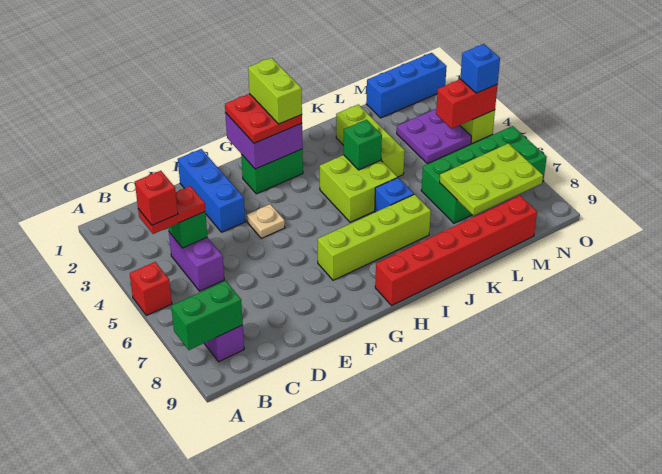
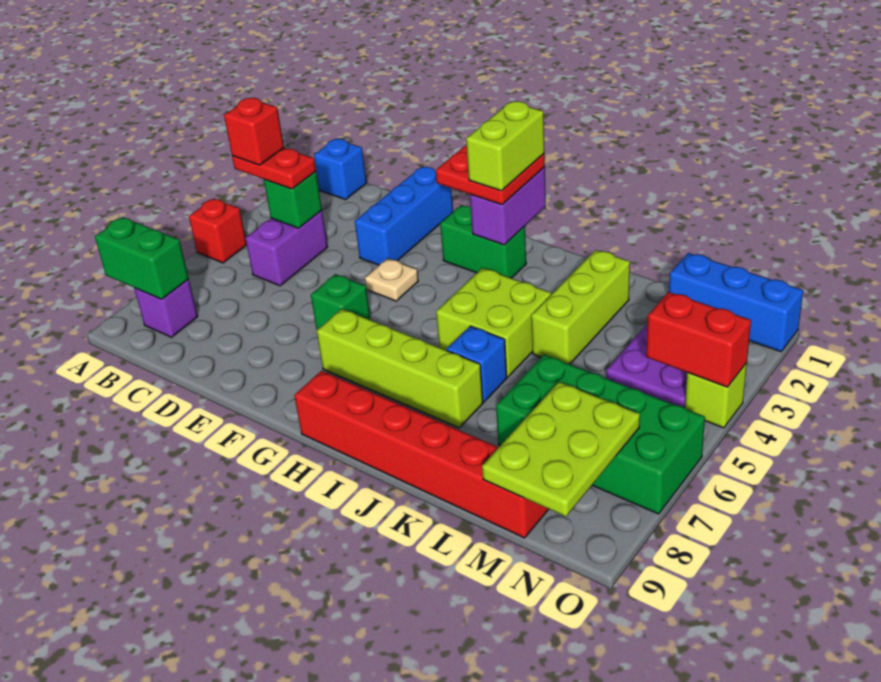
purple brick G1:H2 level 2 -> purple brick H1:H2 level 2
green brick J4 level 2 -> green brick F6 level 1
lime plate L7:N8 level 2 -> lime plate M7:N9 level 2
blue brick O4 level 3 -> blue brick B1 level 1

